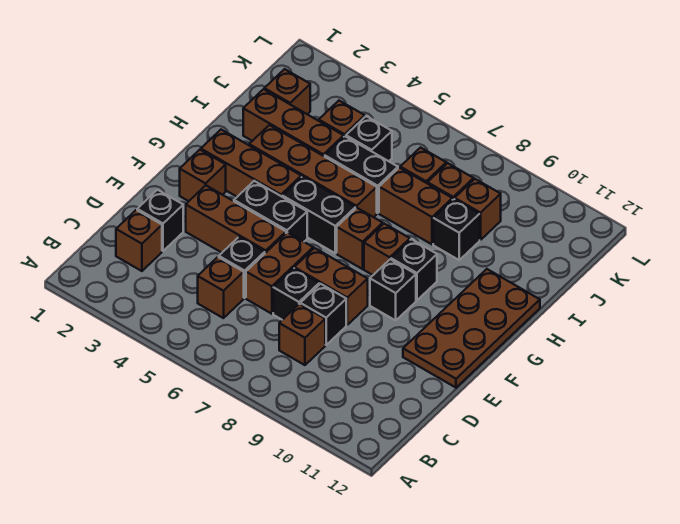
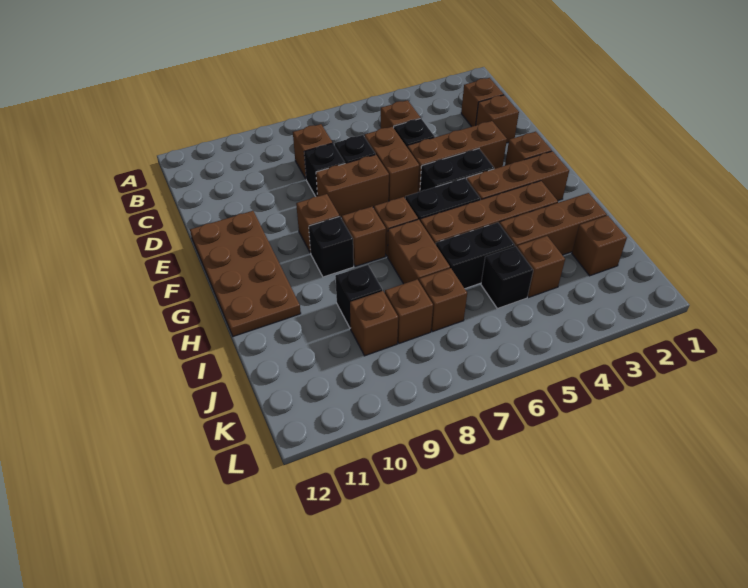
black brick D2 level 1 -> brown brick D2 level 1
black brick F9 level 1 -> brown brick F9 level 1
brown brick I7:I8 level 1 -> brown brick H7:I7 level 1

